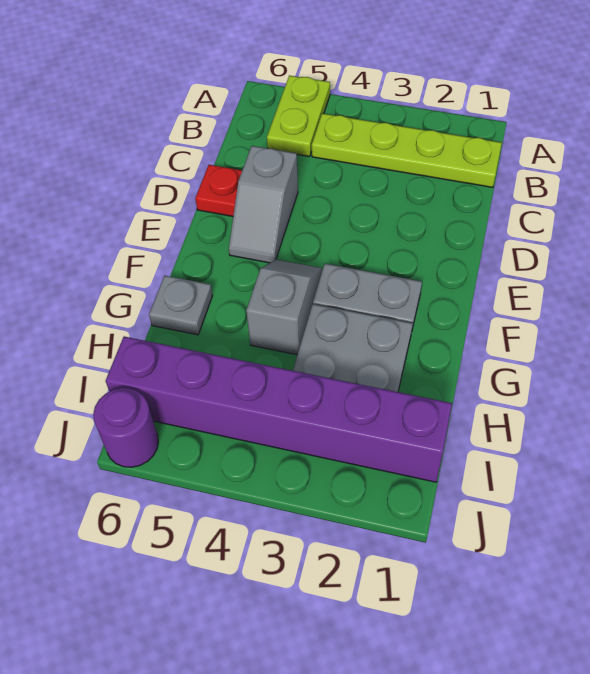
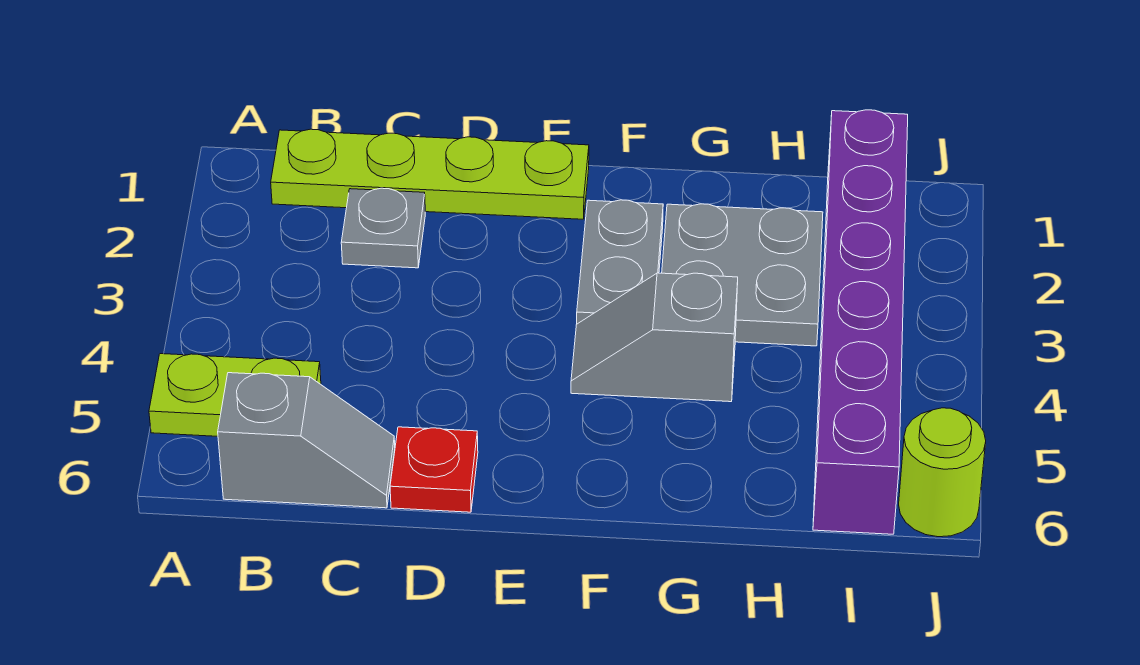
lime plate B1:B4 level 1 -> lime plate B1:E1 level 1
grey slope D5:E5 level 1 top D -> grey slope B6:C6 level 1 top B
grey plate G6 level 1 -> grey plate C2 level 1
purple round brick J6 level 1 -> lime round brick J6 level 1

